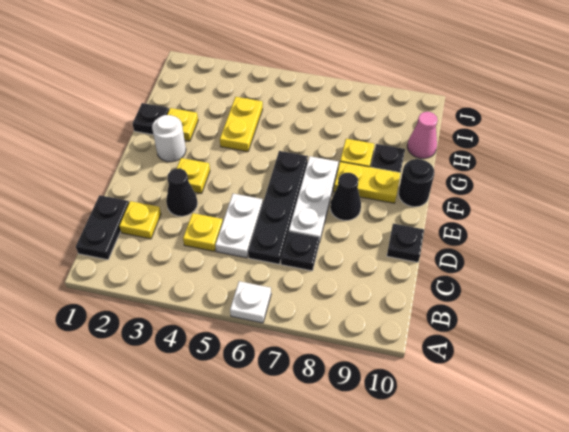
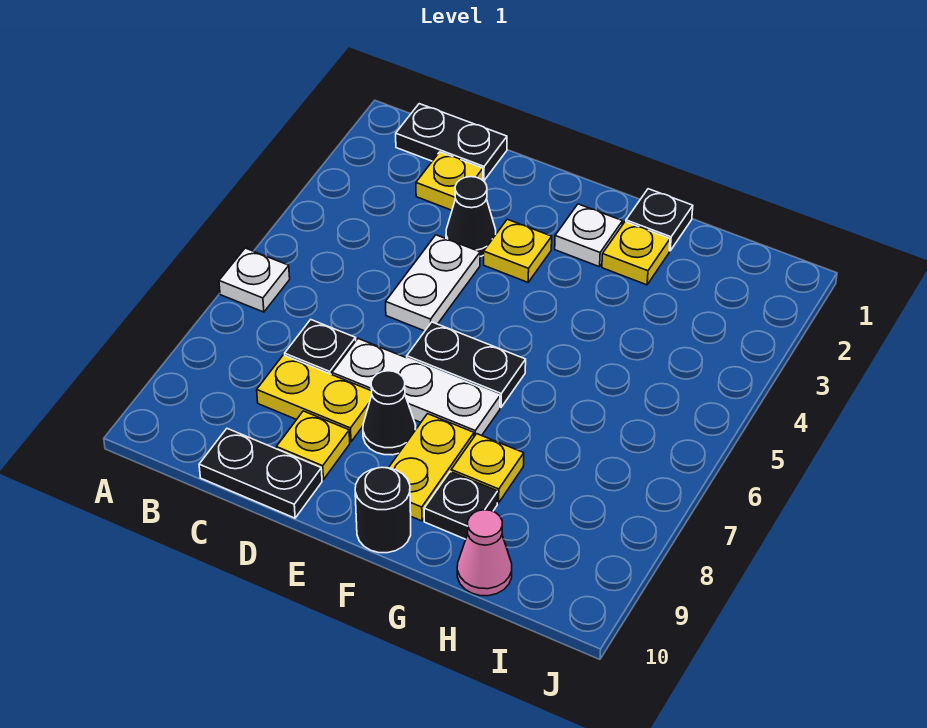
yellow plate C4 level 1 -> yellow plate D9 level 1
white plate C5:D5 level 1 -> white plate D4:D5 level 1
black plate C6:F6 level 1 -> black plate E6:F6 level 1
black plate D10 level 1 -> black plate C10:D10 level 1
white round brick F2 level 1 -> white plate F2 level 1
yellow plate G4:H4 level 1 -> yellow plate C8:D8 level 1

